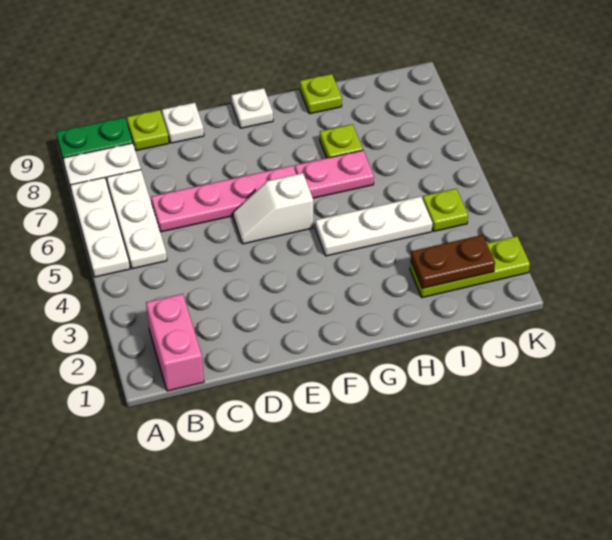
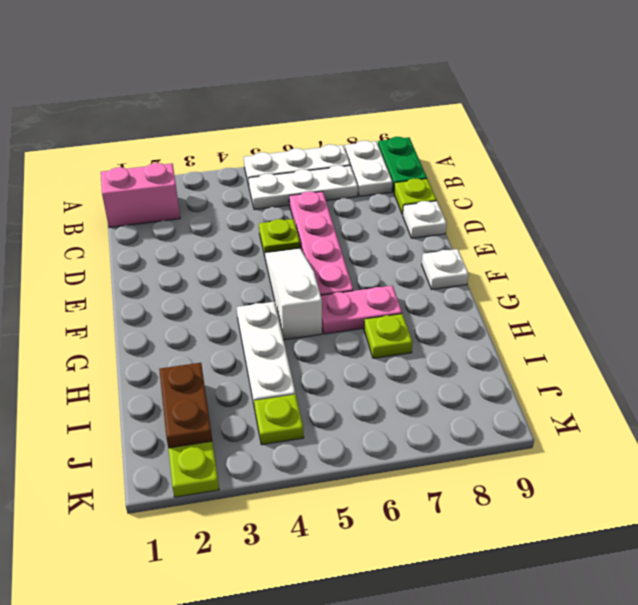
white slope E5:F5 level 1 top F -> white slope E5:G5 level 1 top G
pink plate G6:H6 level 1 -> pink plate G6:G7 level 1
lime plate H9 level 1 -> lime plate D5 level 1

